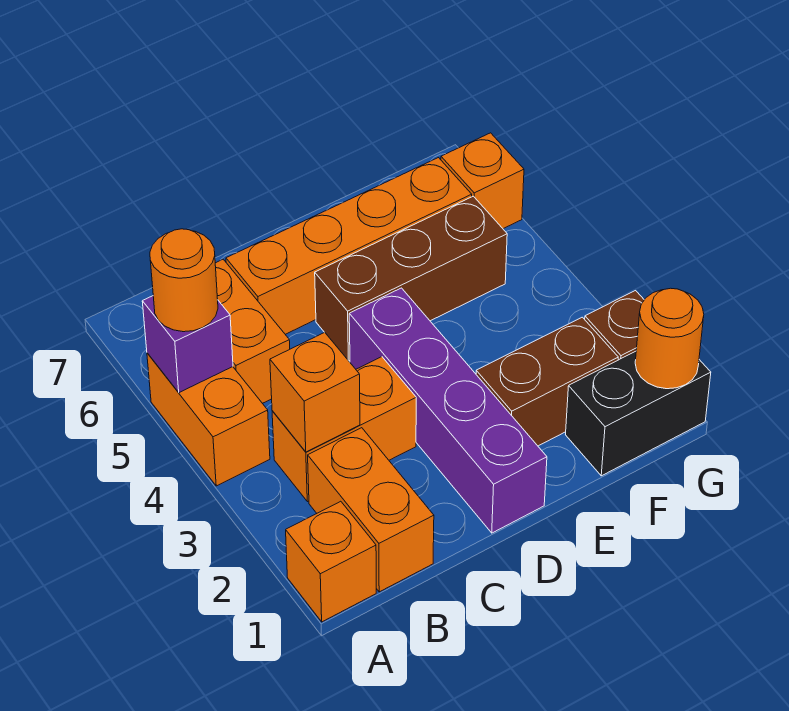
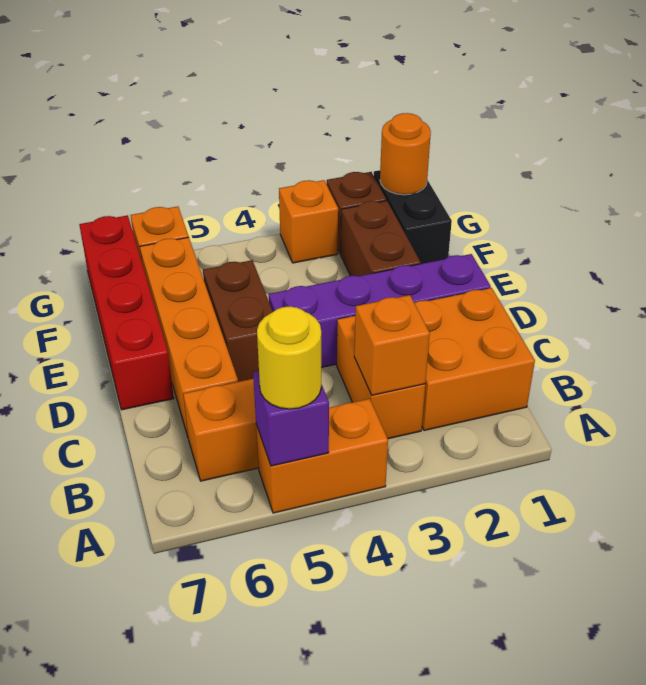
orange brick A1 level 1 -> orange brick G3 level 1
orange round brick A5 level 3 -> yellow round brick A5 level 3
orange brick B1:B2 level 1 -> orange brick B1:C2 level 1
brown brick D5:F5 level 1 -> brown brick D5:E5 level 1
none -> red brick D7:G7 level 1

